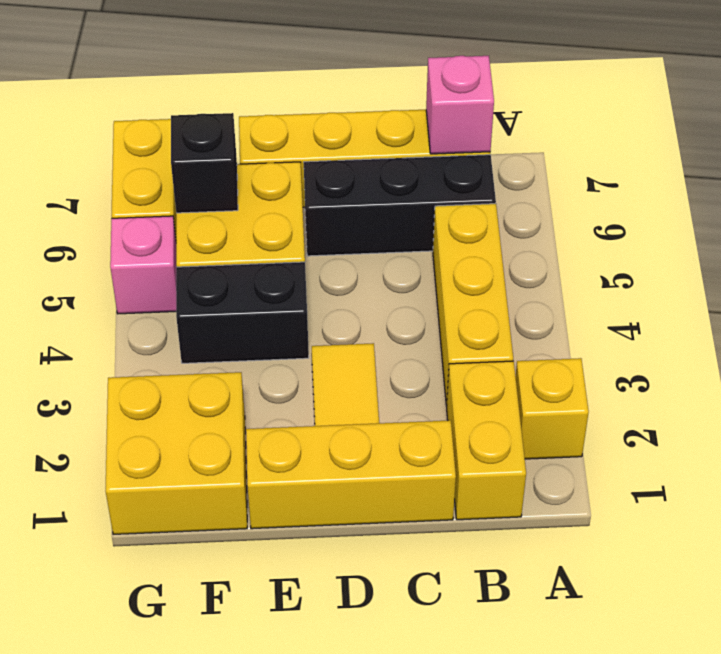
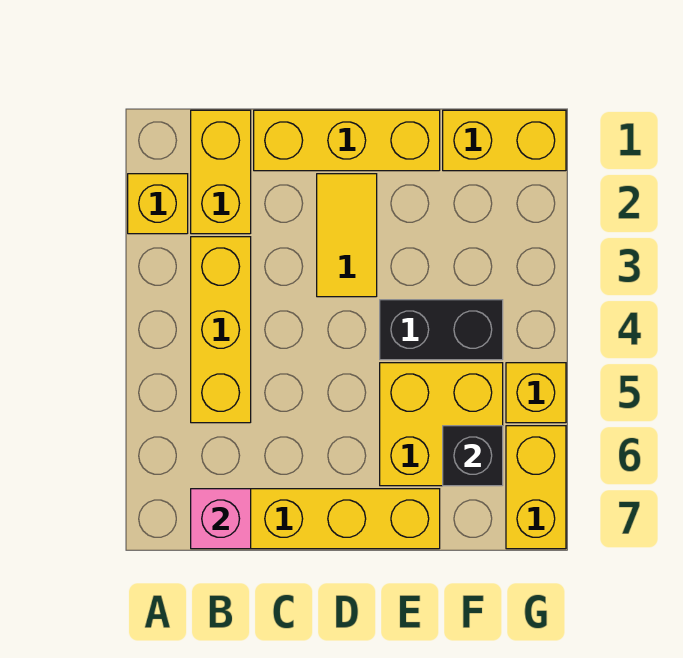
black brick B6:D6 level 1 -> none
yellow brick F1:G2 level 1 -> yellow brick F1:G1 level 1
pink brick G5 level 1 -> yellow brick G5 level 1

